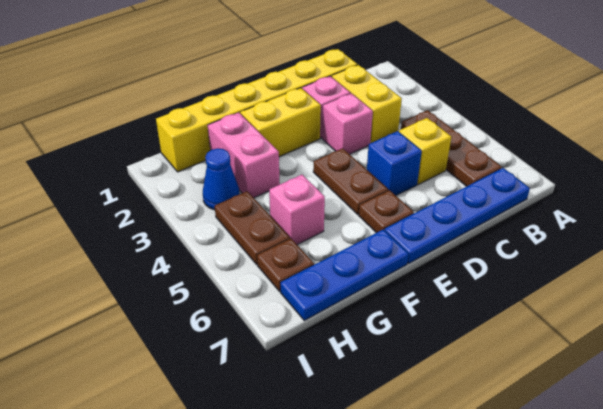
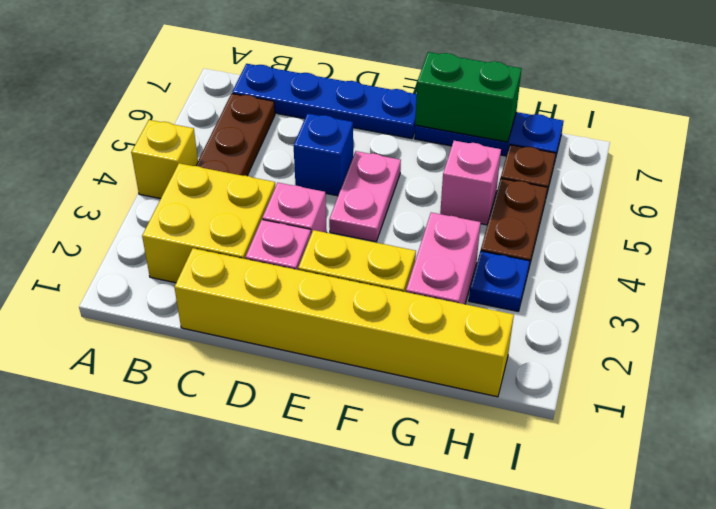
yellow brick C2:C3 level 1 -> yellow brick B2:C3 level 1
yellow brick C5 level 1 -> yellow brick A4 level 1
brown plate E4:E5 level 1 -> pink plate E4:E5 level 1
brown plate E6 level 1 -> none
none -> green brick F7:G7 level 2
blue cone H3 level 1 -> blue plate H3 level 1

